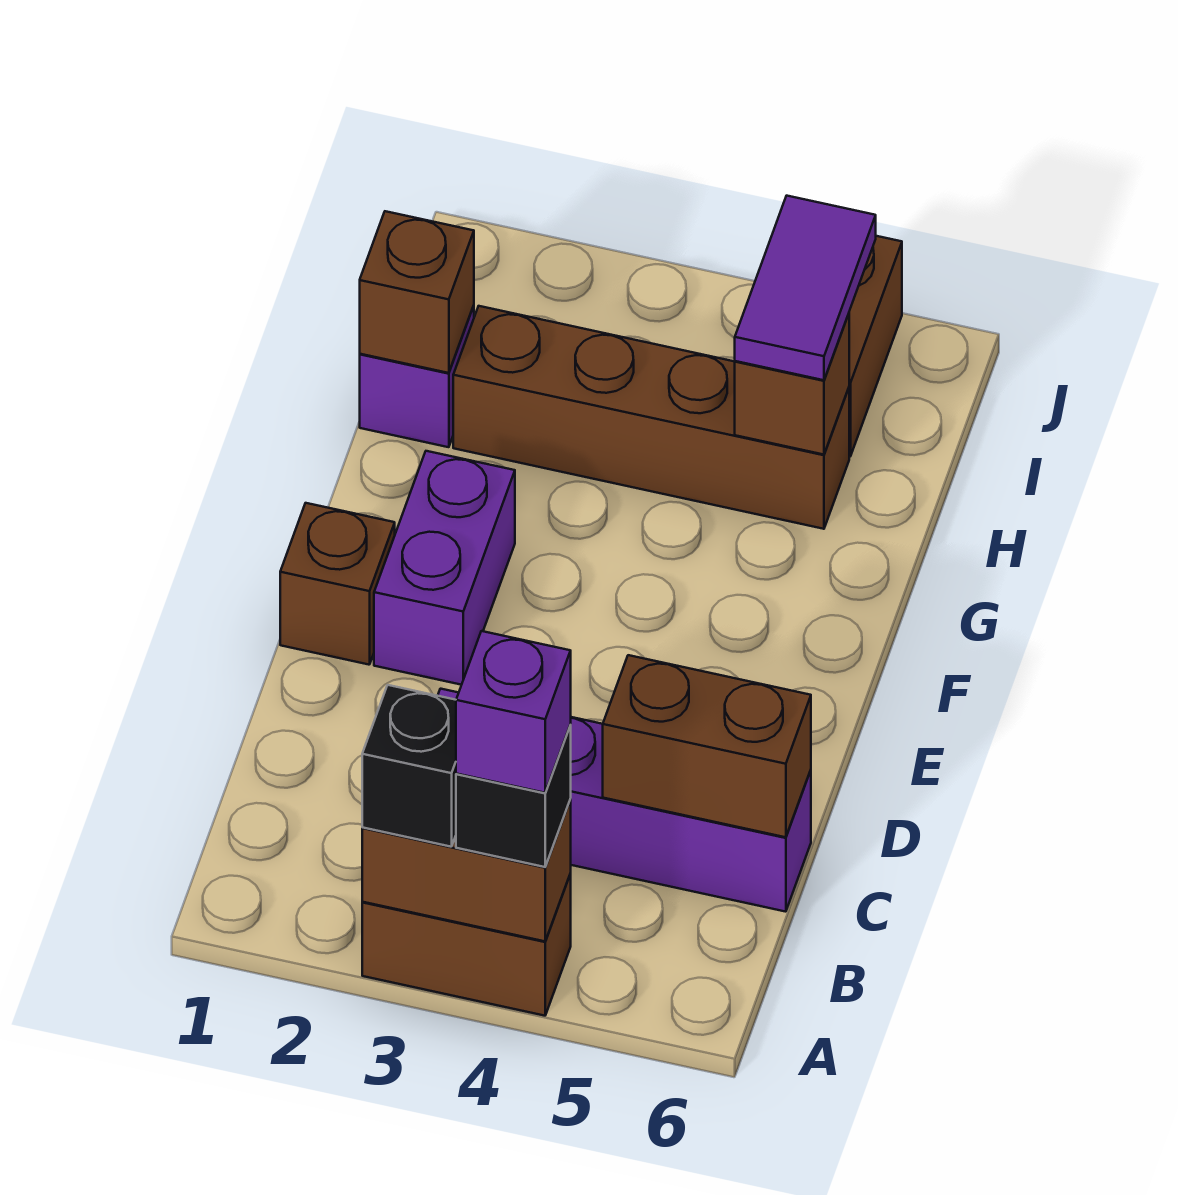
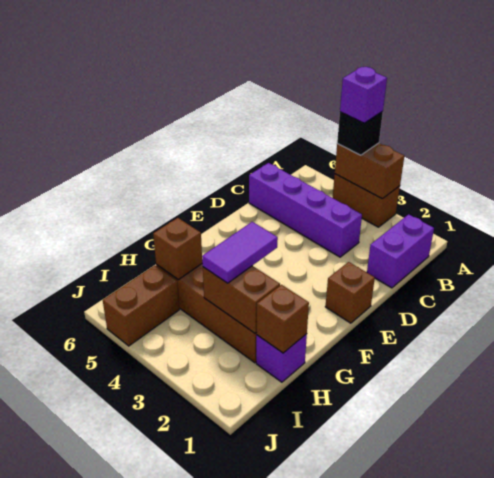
black brick A3 level 3 -> none
brown brick C5:C6 level 2 -> brown brick H2:H3 level 2
purple brick E2:F2 level 1 -> purple brick B1:C1 level 1
purple tile H5:I5 level 3 -> purple tile G3:H3 level 3

